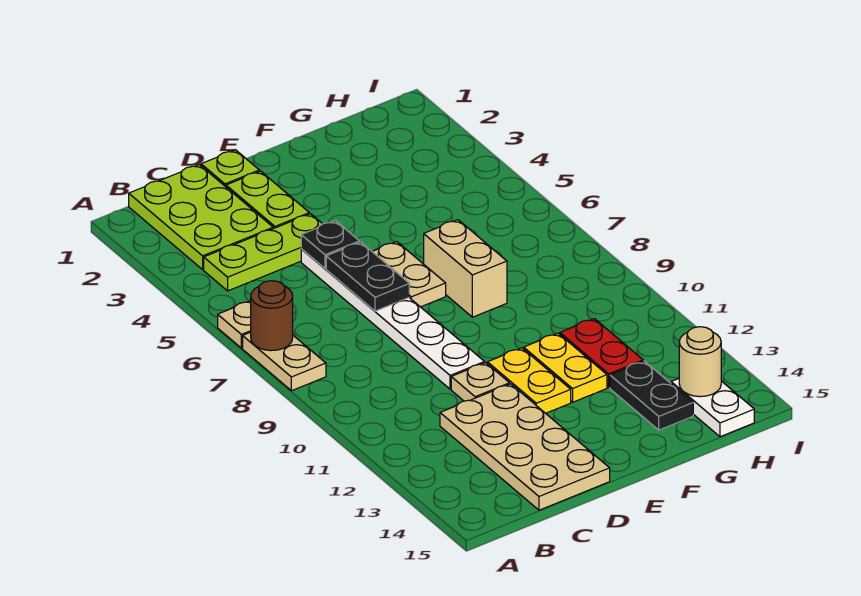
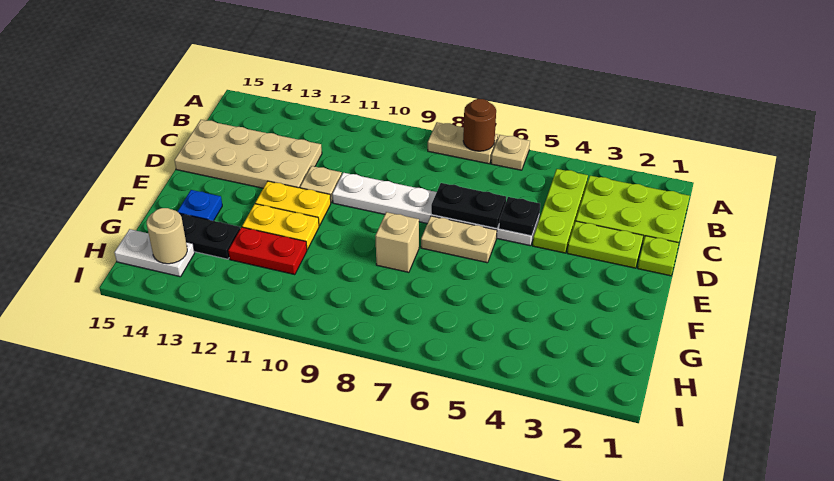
tan brick F7:F8 level 1 -> tan brick F8 level 1
none -> blue plate F14 level 1

